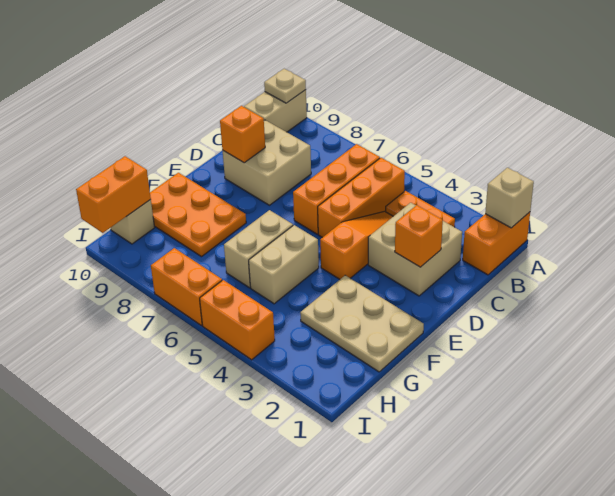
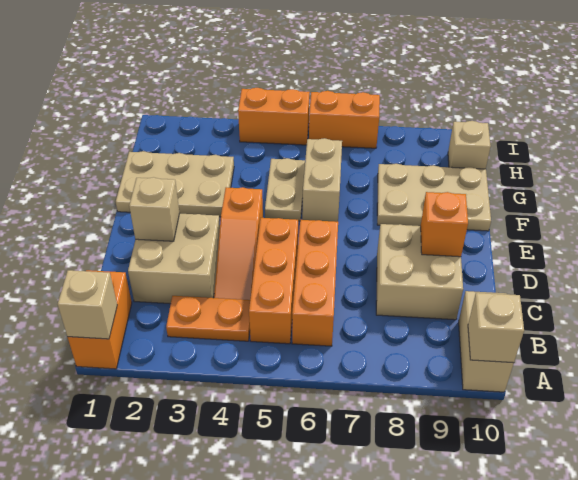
tan plate A10 level 2 -> tan brick A10 level 2
orange brick D2 level 2 -> tan brick D2 level 2
tan brick F5:G5 level 1 -> tan plate F5:G5 level 1
orange plate F8:G10 level 1 -> tan plate F8:G10 level 1
orange brick H10:I10 level 2 -> none

